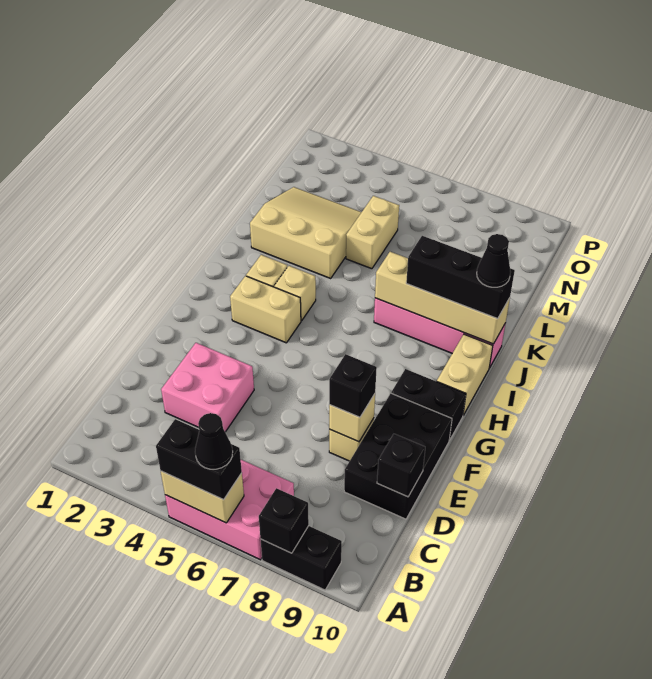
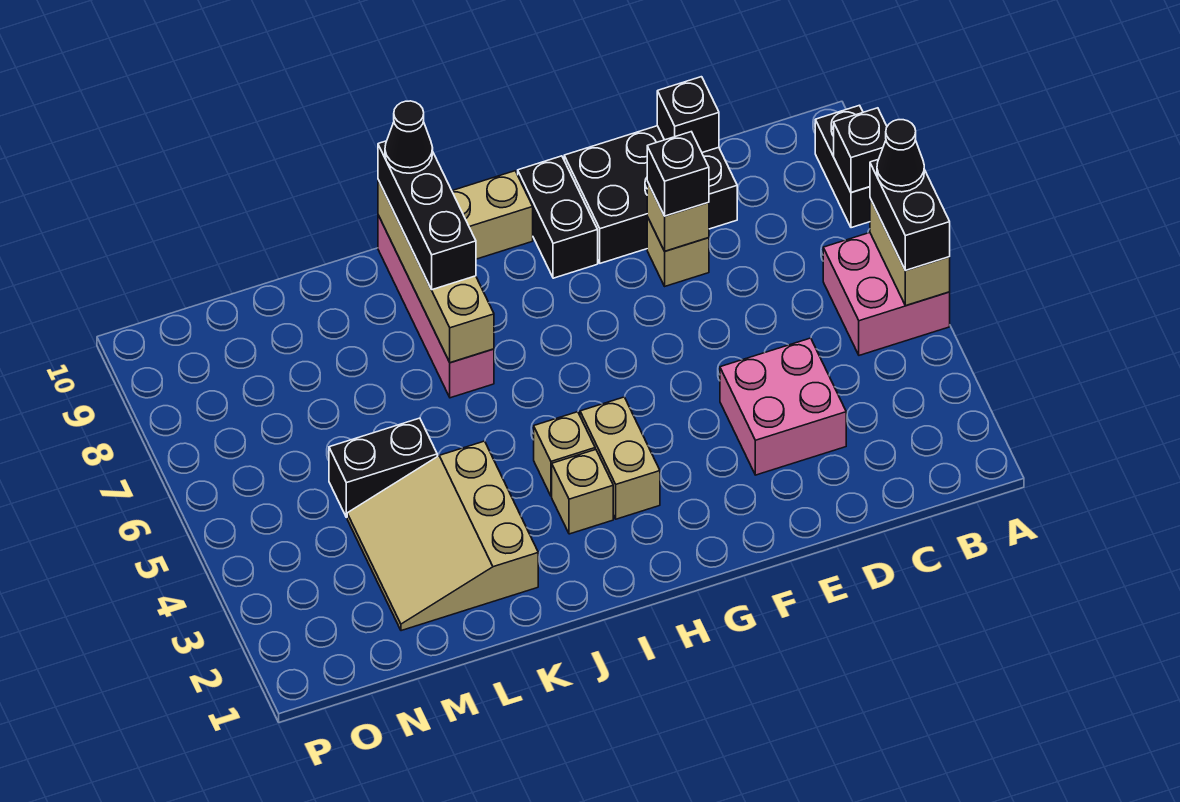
pink brick A5:B7 level 1 -> pink brick A5:B6 level 1
tan brick L5:M5 level 1 -> black brick L5:M5 level 1

